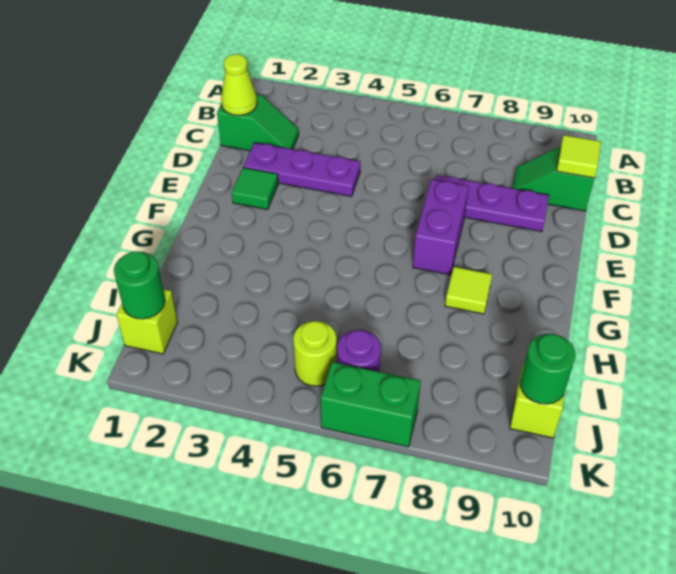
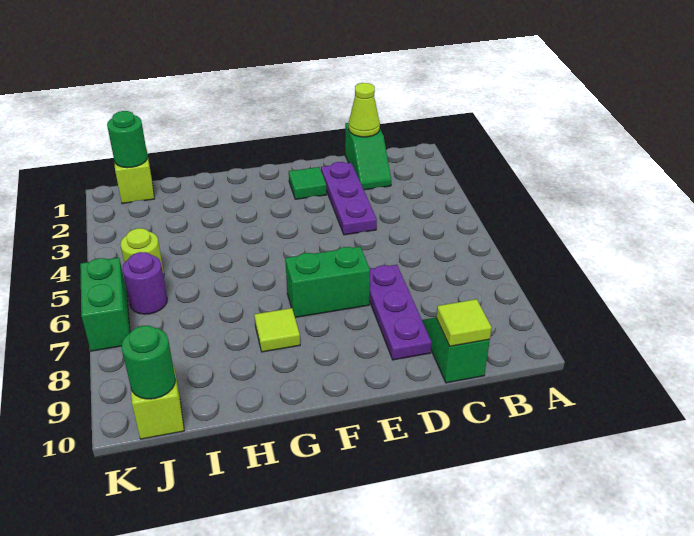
purple brick E7:F7 level 1 -> green brick E7:F7 level 1

